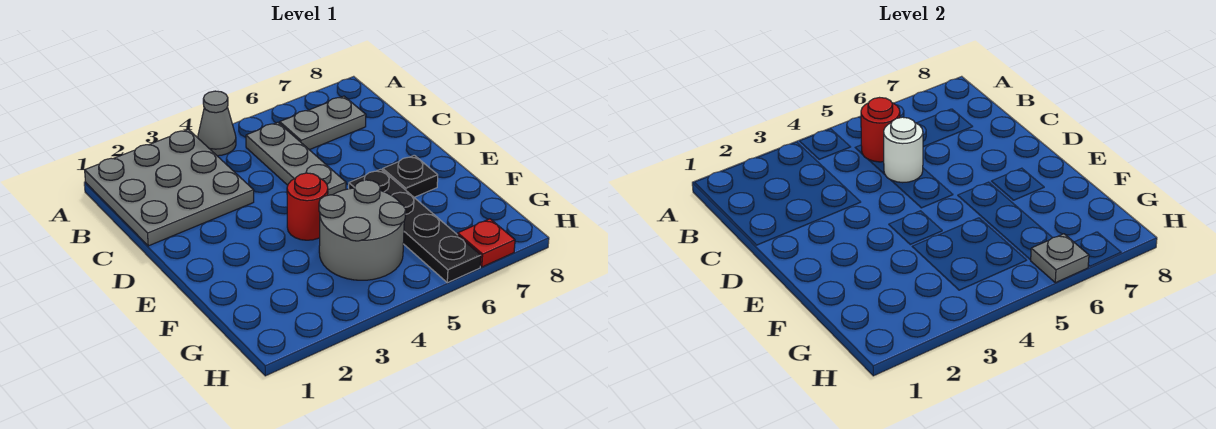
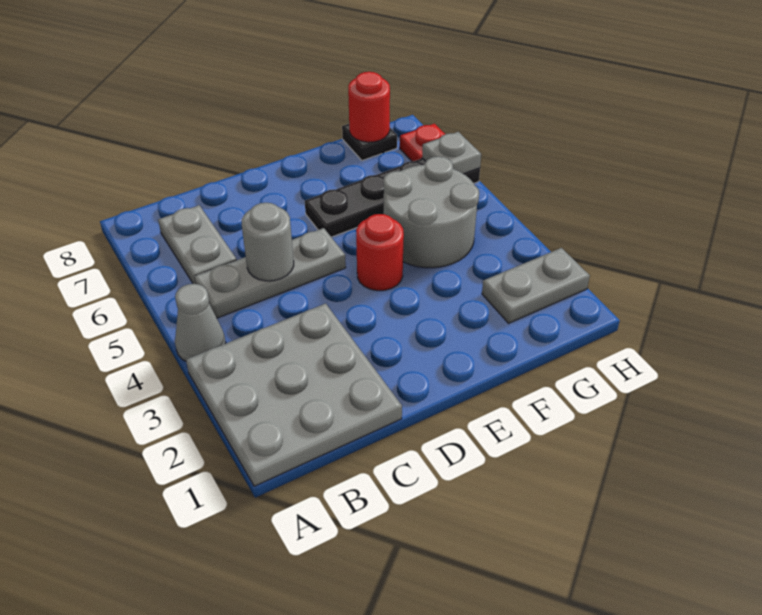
red round brick B5 level 2 -> red round brick G8 level 2
white round brick C5 level 2 -> grey round brick C5 level 2
black plate E7 level 1 -> black plate G8 level 1
none -> grey plate G2:H2 level 1

